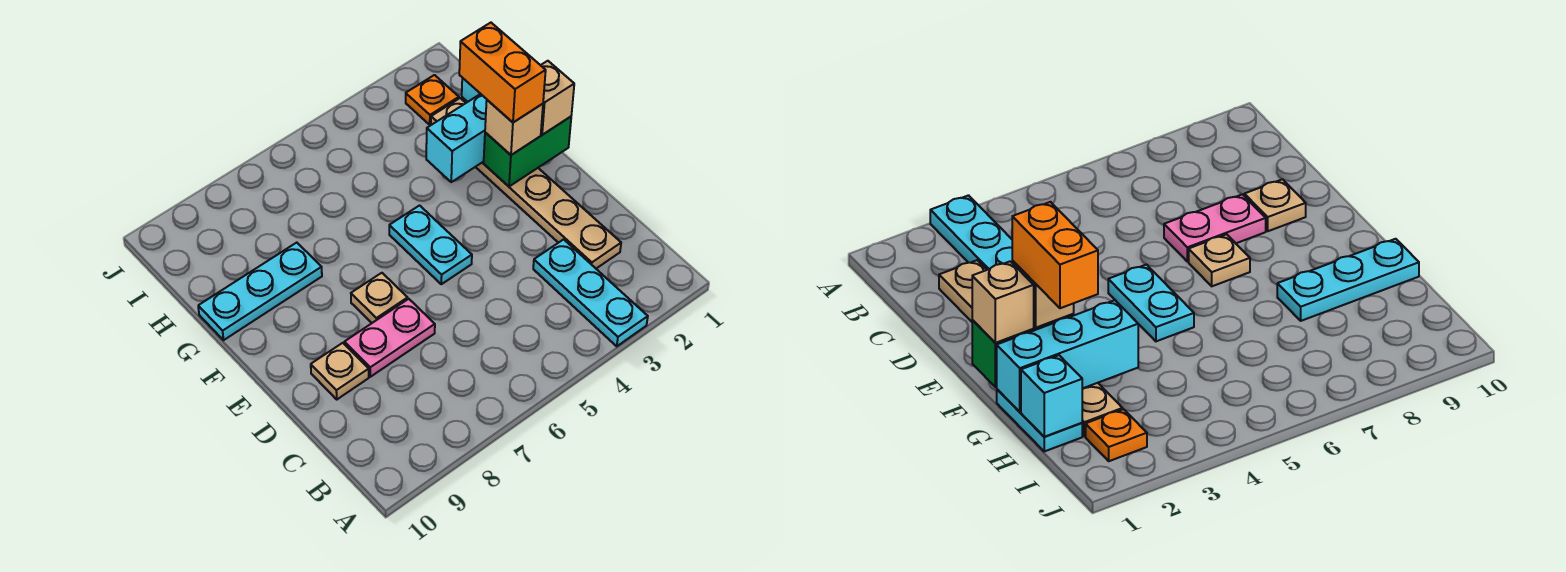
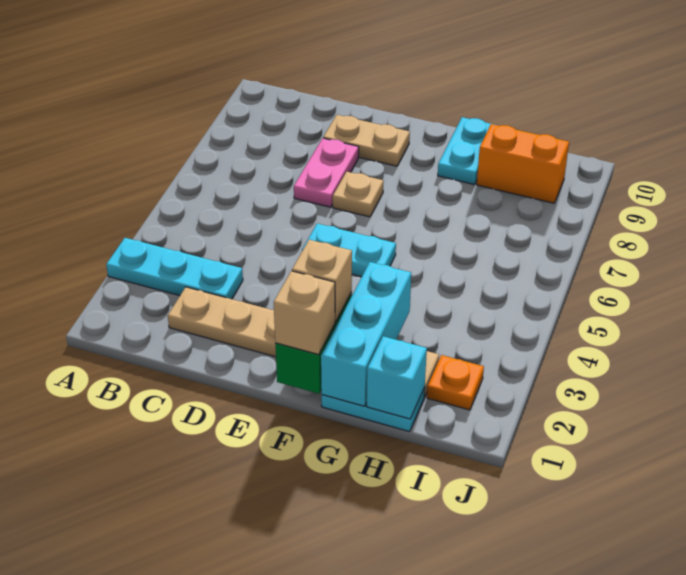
tan plate D9 level 1 -> tan plate D9:E9 level 1
orange brick F2:G2 level 4 -> orange brick H9:I9 level 1
cyan plate G8:G10 level 1 -> cyan plate G9:G10 level 1

